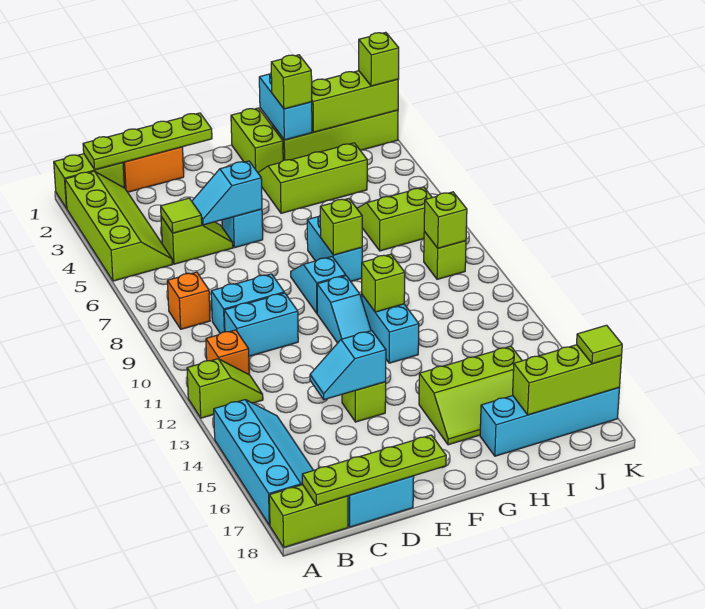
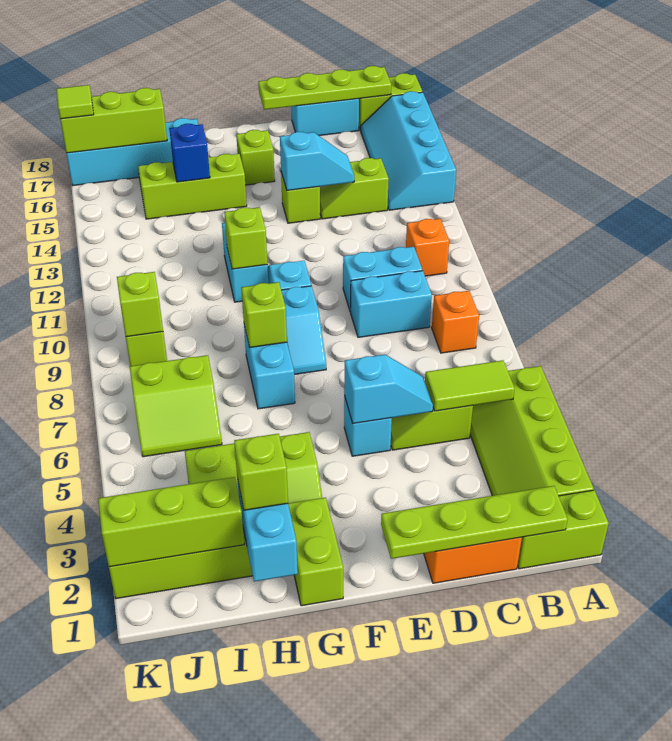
lime slope A12:B12 level 1 top A -> lime slope C14:D14 level 1 top C
lime tile C5 level 2 -> lime tile B5:C5 level 2
none -> blue brick H15 level 2
lime brick K2 level 3 -> lime brick F16 level 1

